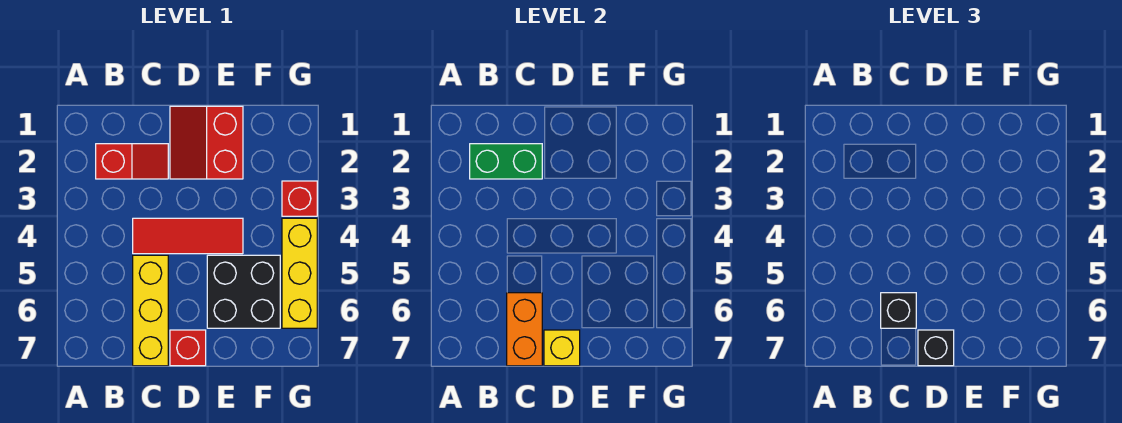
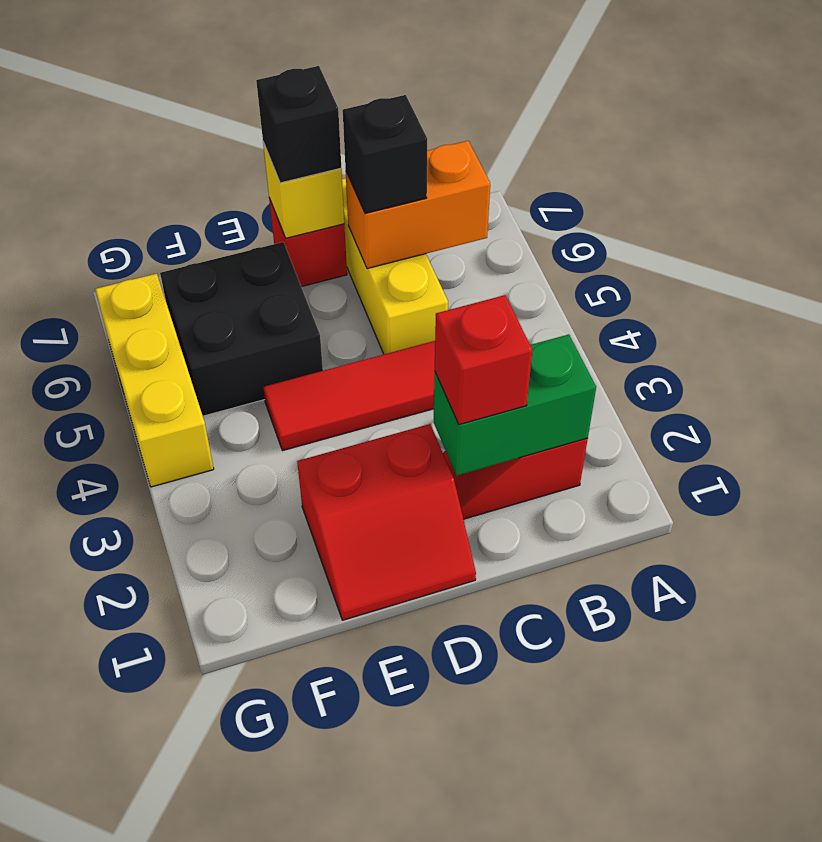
orange brick C6:C7 level 2 -> orange brick B6:C6 level 2
red slope D1:E2 level 1 top E -> red slope D1:E2 level 1 top 2
red brick G3 level 1 -> red brick C2 level 3

